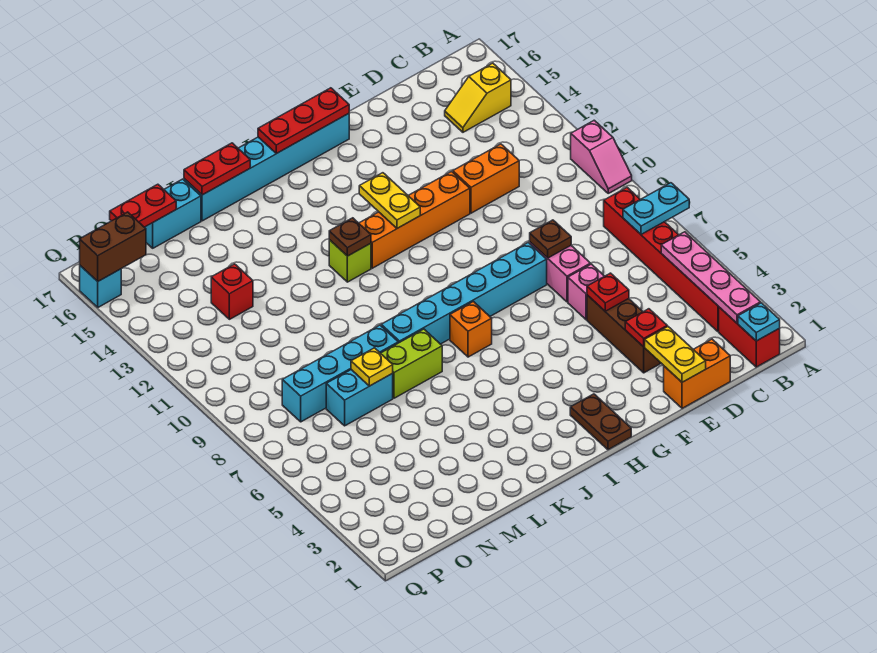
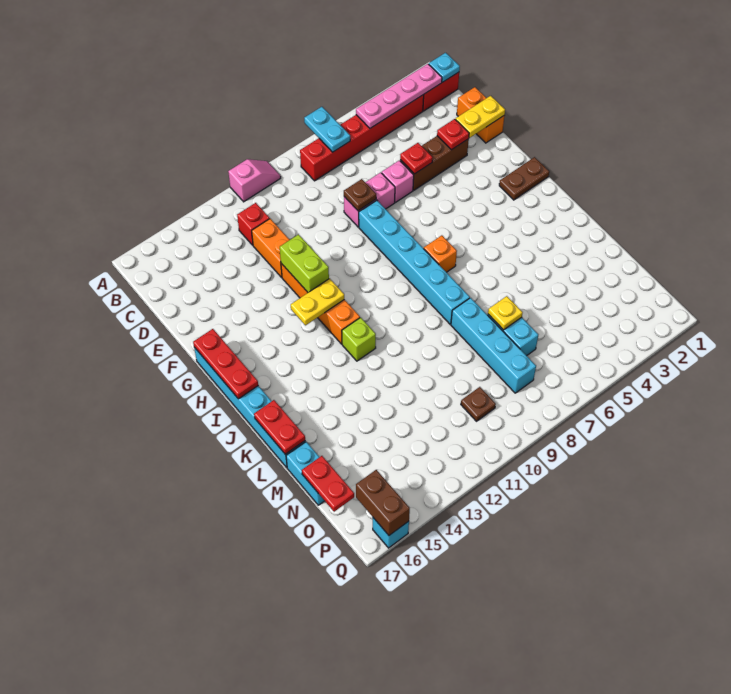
yellow slope B15:C15 level 1 top B -> none
brown plate J12 level 2 -> brown plate O10 level 1
lime brick K7:L7 level 1 -> lime brick F12:G12 level 2
red brick N13 level 1 -> red brick C12 level 1

